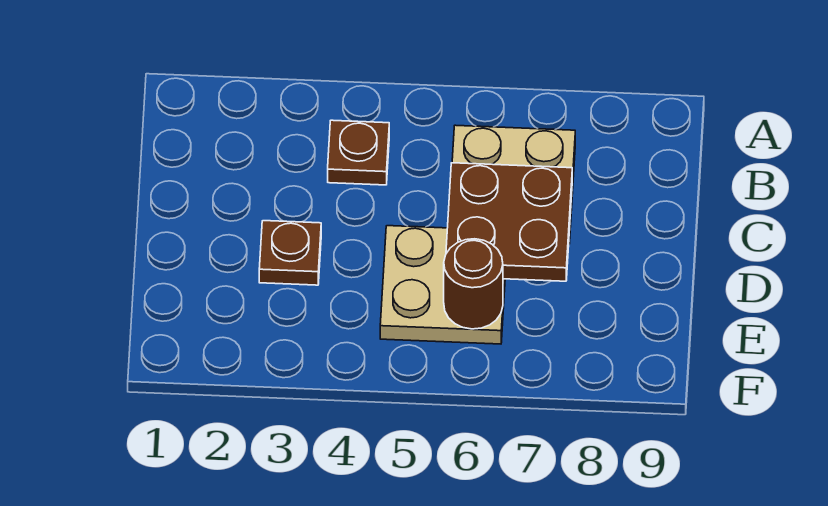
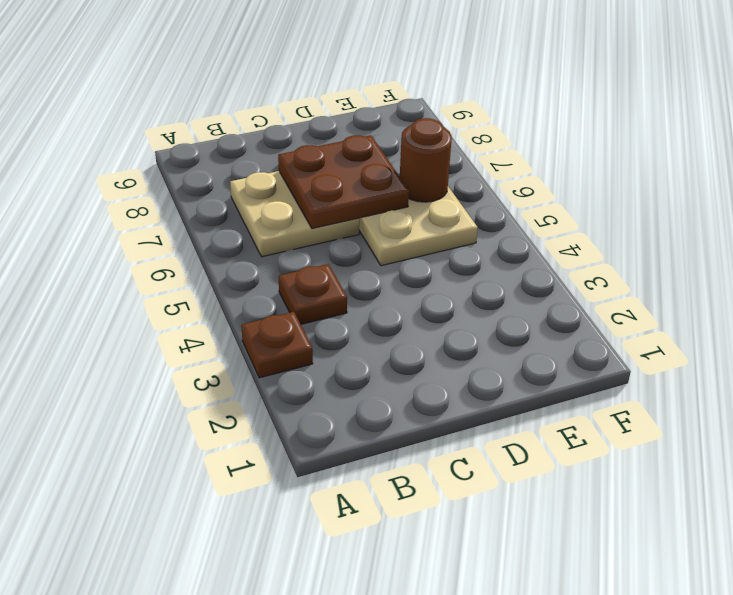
brown plate D3 level 1 -> brown plate A3 level 1

